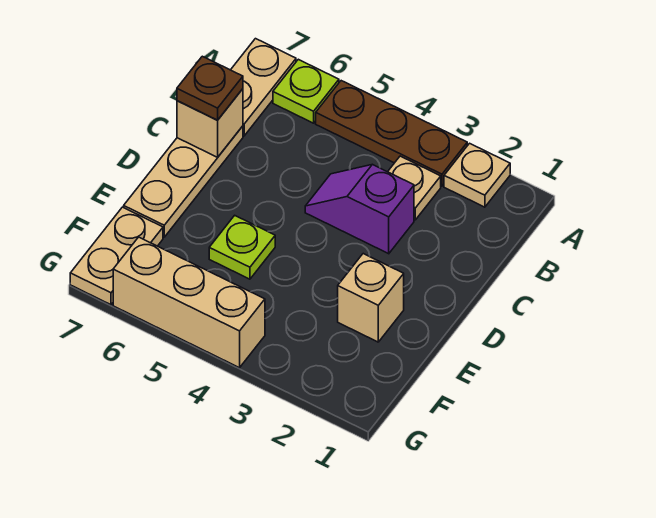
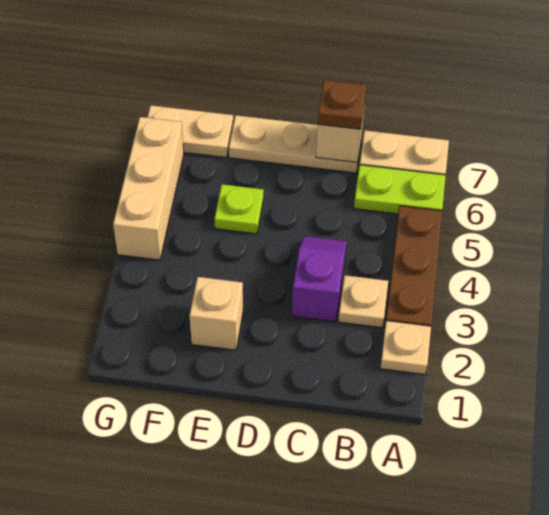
lime plate A6 level 1 -> lime plate A6:B6 level 1

